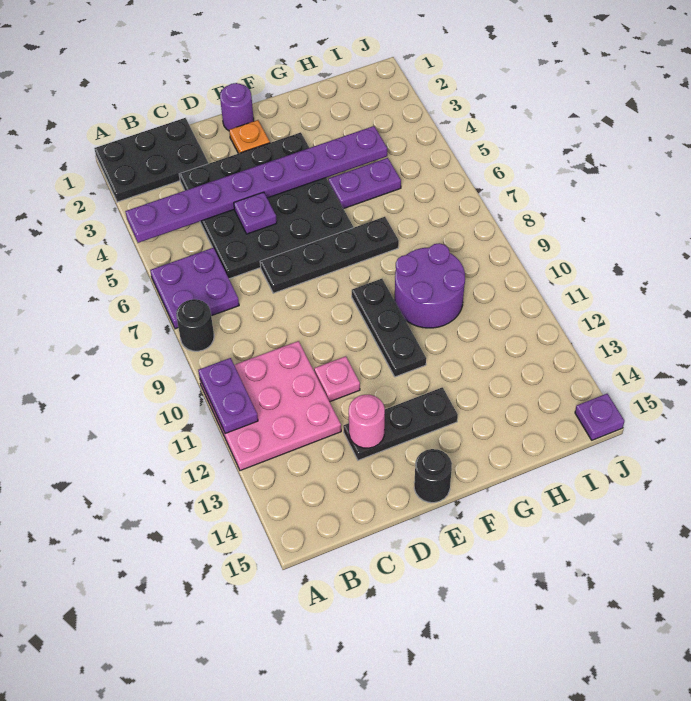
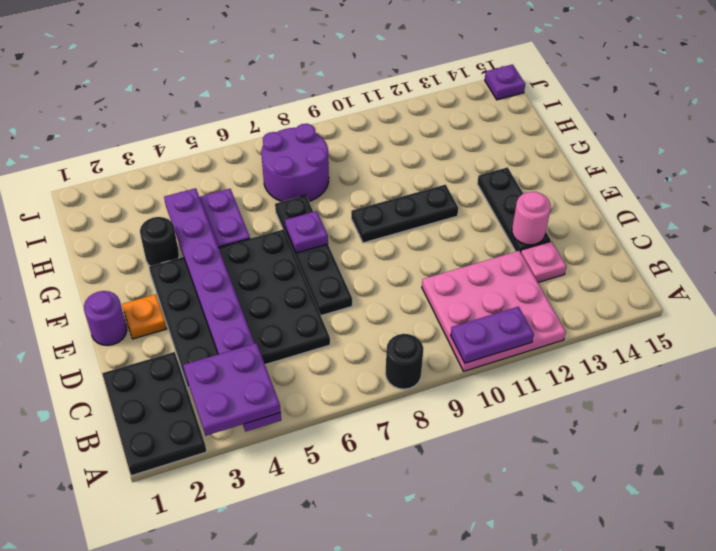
purple plate A6:B7 level 1 -> purple plate A3:B4 level 3
purple plate D5 level 2 -> purple plate F7 level 2
pink plate D11 level 1 -> pink plate C13 level 1
black round brick E15 level 1 -> black round brick G3 level 1
purple round brick G9:H10 level 1 -> purple round brick H7:I8 level 1

